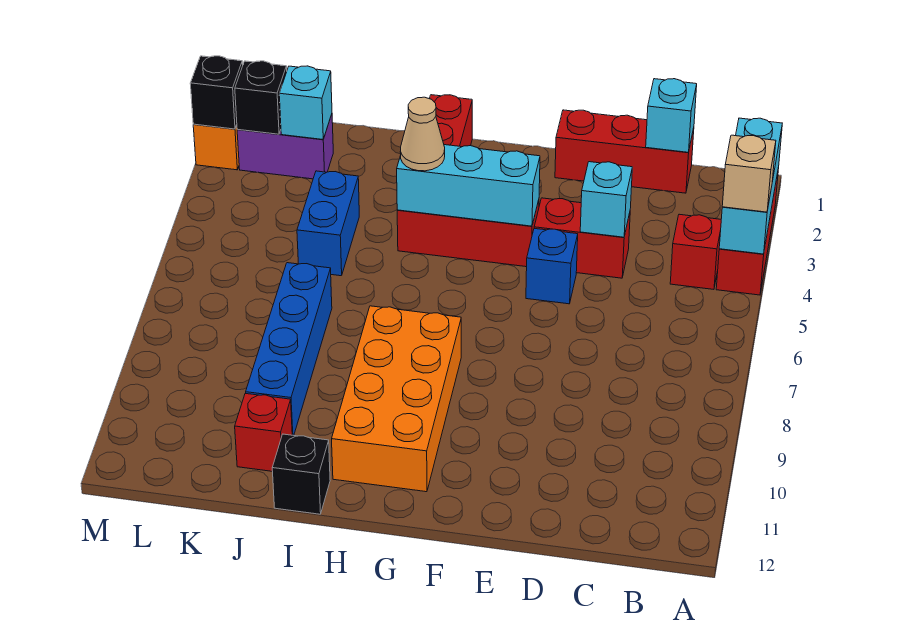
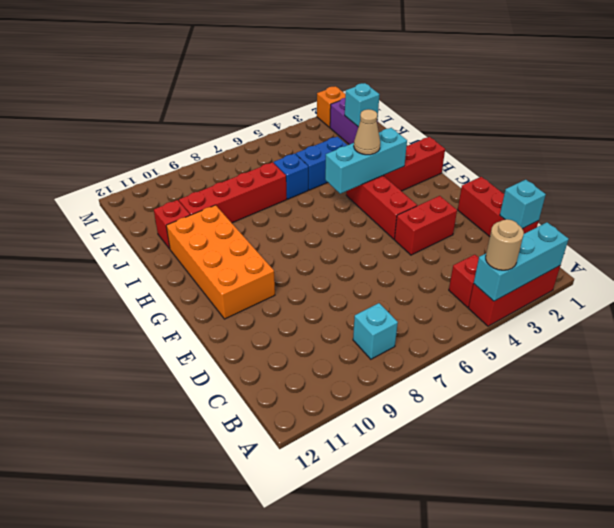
tan brick A4 level 3 -> tan round brick A4 level 3
red brick D4:E4 level 1 -> red brick E3:E4 level 1
cyan brick D4 level 2 -> cyan brick B8 level 1
blue brick E5 level 1 -> blue brick J6 level 1
cyan brick F4:H4 level 2 -> cyan brick H3:H5 level 2
orange brick G8:H11 level 1 -> orange brick F10:I11 level 1
black brick I12 level 1 -> none
blue brick J7:J10 level 1 -> red brick J7:J10 level 1
black brick L2 level 2 -> none
black brick M2 level 2 -> none

